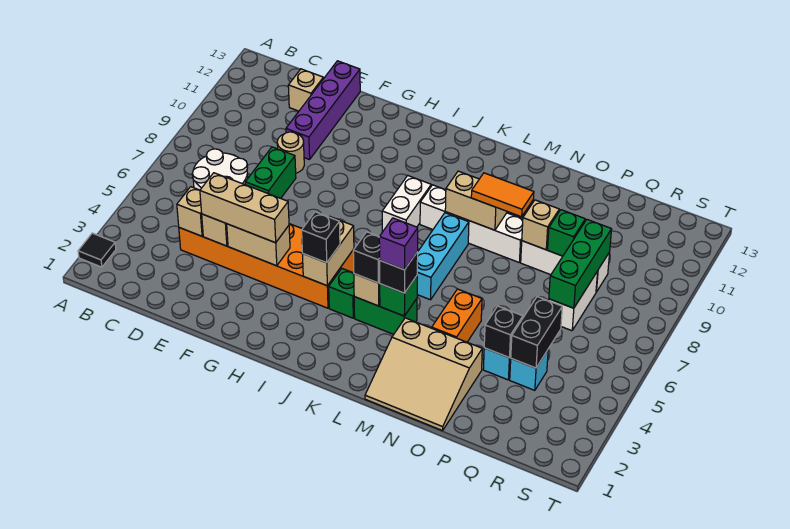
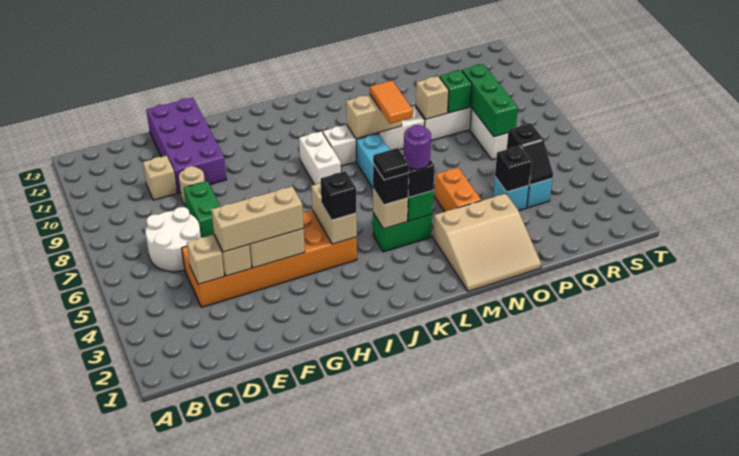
black tile A2 level 1 -> black tile K4 level 4
tan brick D12 level 1 -> tan brick D10 level 1
purple brick E10:E13 level 1 -> purple brick E10:F13 level 1
green brick J4 level 1 -> none
purple brick L4 level 4 -> purple round brick L4 level 4
orange tile M9:N9 level 3 -> orange tile M8:M9 level 3
black brick Q4:Q5 level 2 -> black slope Q4:Q5 level 2 top 5

